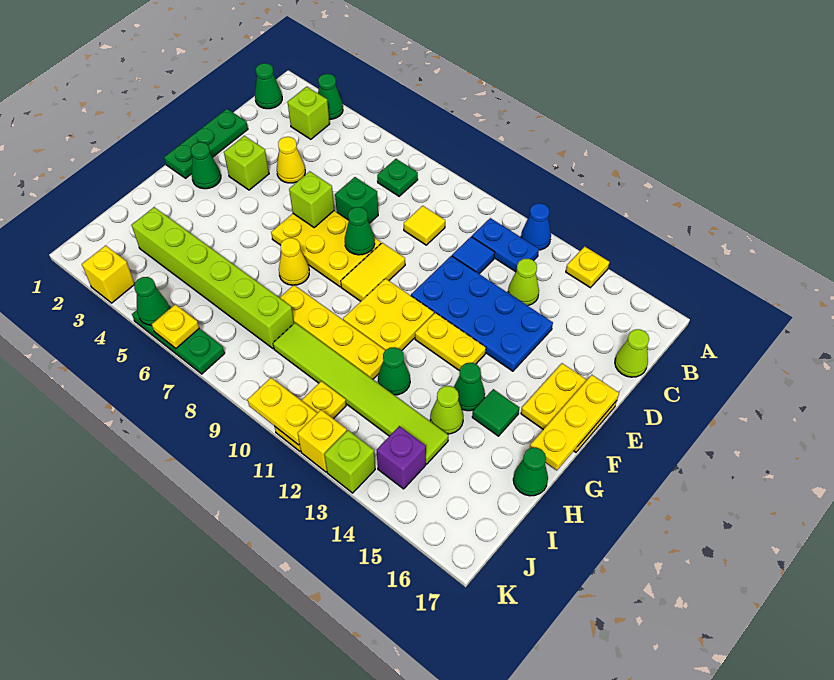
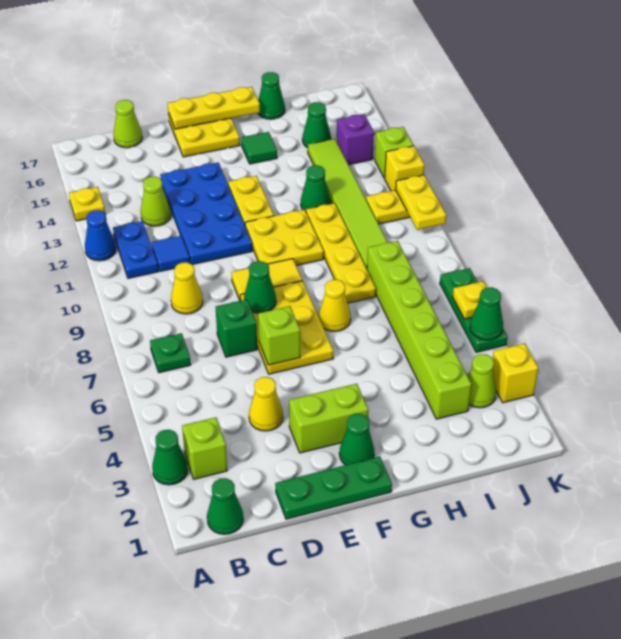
yellow tile C9 level 1 -> yellow cone C9 level 1
lime brick E3 level 1 -> lime brick E3:F3 level 1
green cone G14 level 1 -> green cone I15 level 1
lime cone H14 level 1 -> lime cone J3 level 1

